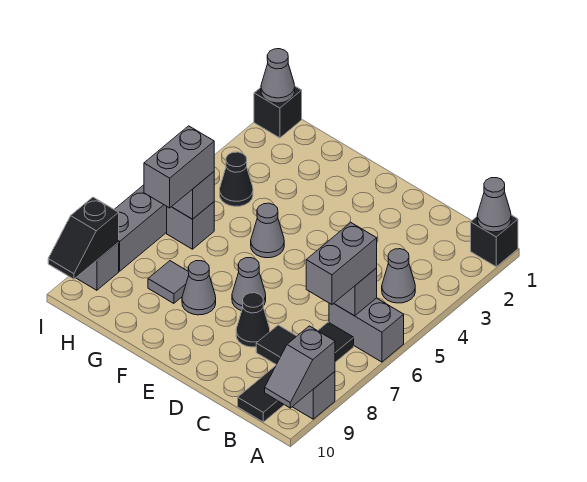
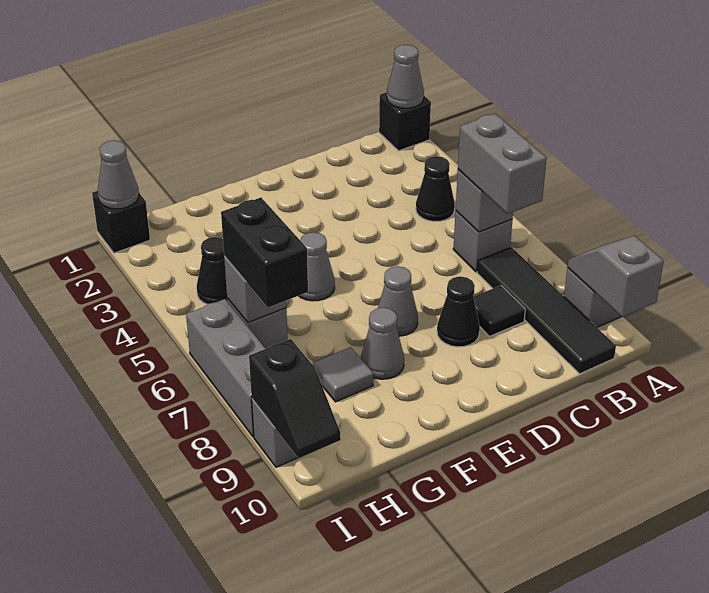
grey brick A6:B6 level 1 -> grey brick B6 level 1
grey slope A9:A10 level 2 top 9 -> grey slope A9:A10 level 2 top 10
grey cone B4 level 1 -> black cone B4 level 1
grey brick H6:H7 level 3 -> black brick H6:H7 level 3

